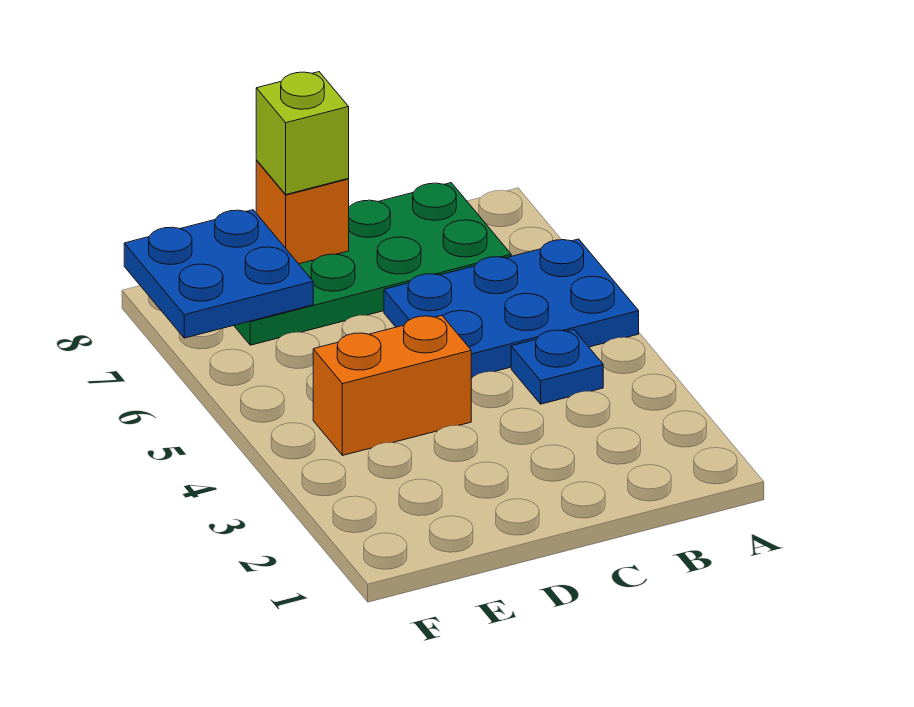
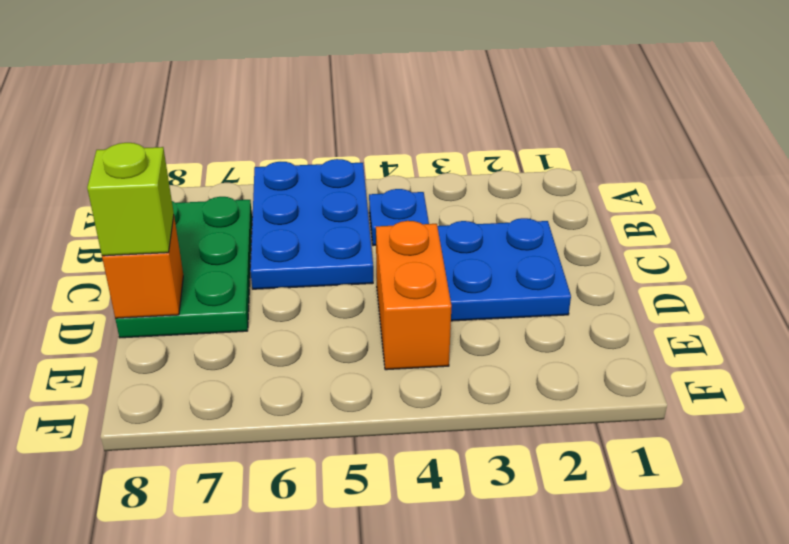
green plate B7:E8 level 1 -> green plate B7:D8 level 1
blue plate E7:F8 level 2 -> blue plate C2:D3 level 1

